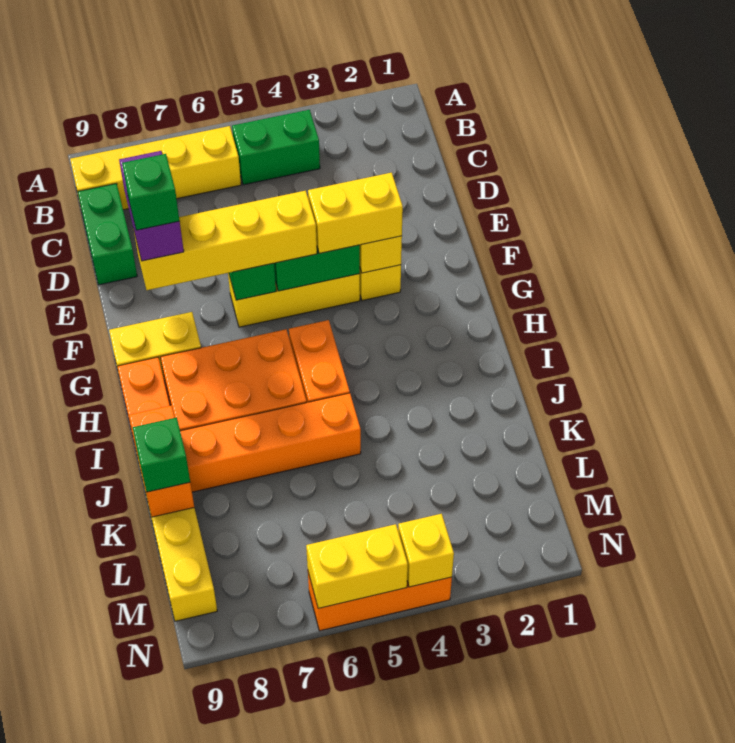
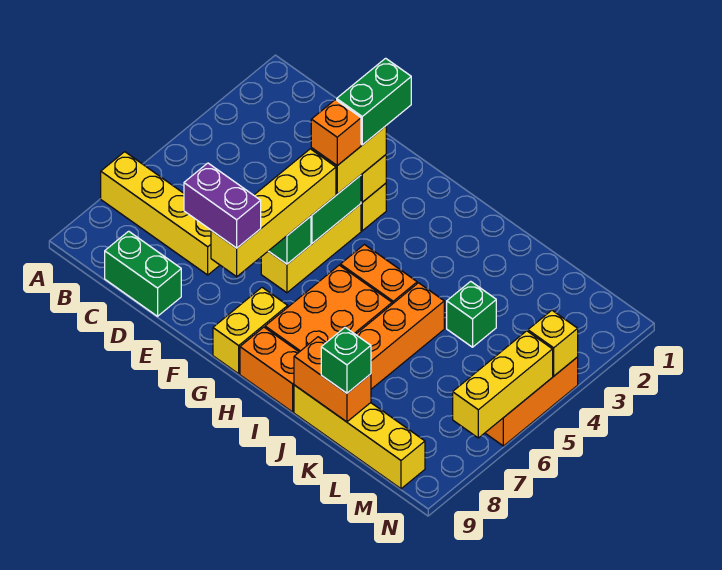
green brick B4:B5 level 1 -> green brick F2:F3 level 4
yellow brick B6:B9 level 1 -> yellow brick A7:D7 level 1
none -> orange brick F4 level 4
green brick F8 level 5 -> green brick K4 level 1
yellow brick N5:N6 level 2 -> yellow brick N5:N7 level 2

